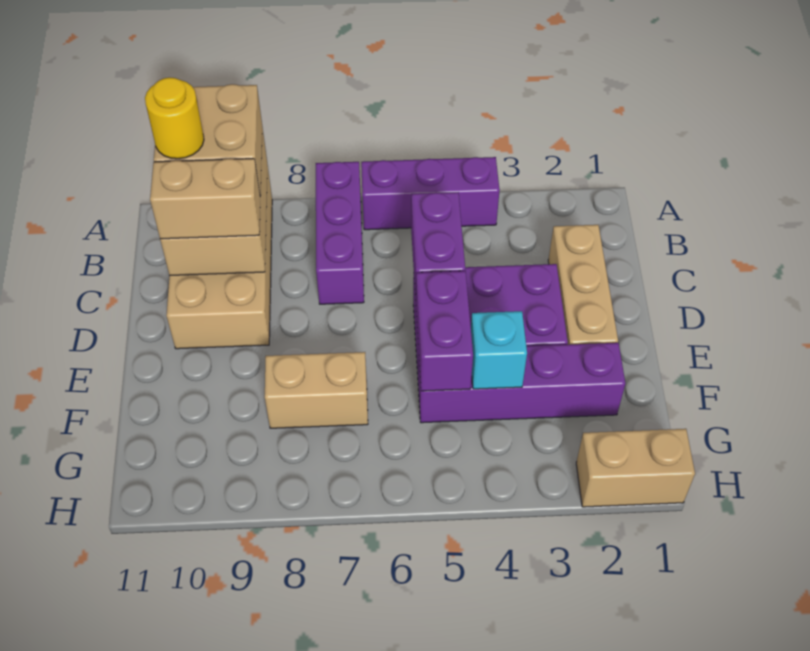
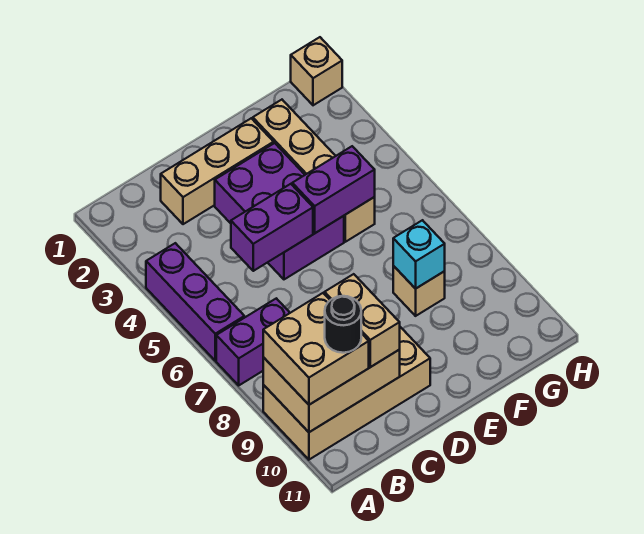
purple brick A7:C7 level 1 -> purple brick A7:B7 level 1
yellow round brick B10 level 4 -> black round brick B10 level 4
purple brick F2:F5 level 1 -> tan brick F2:F5 level 1
cyan brick F4 level 2 -> cyan brick F8 level 2
tan brick F7:F8 level 1 -> tan brick F8 level 1
tan brick H1:H2 level 1 -> tan brick H1 level 1

